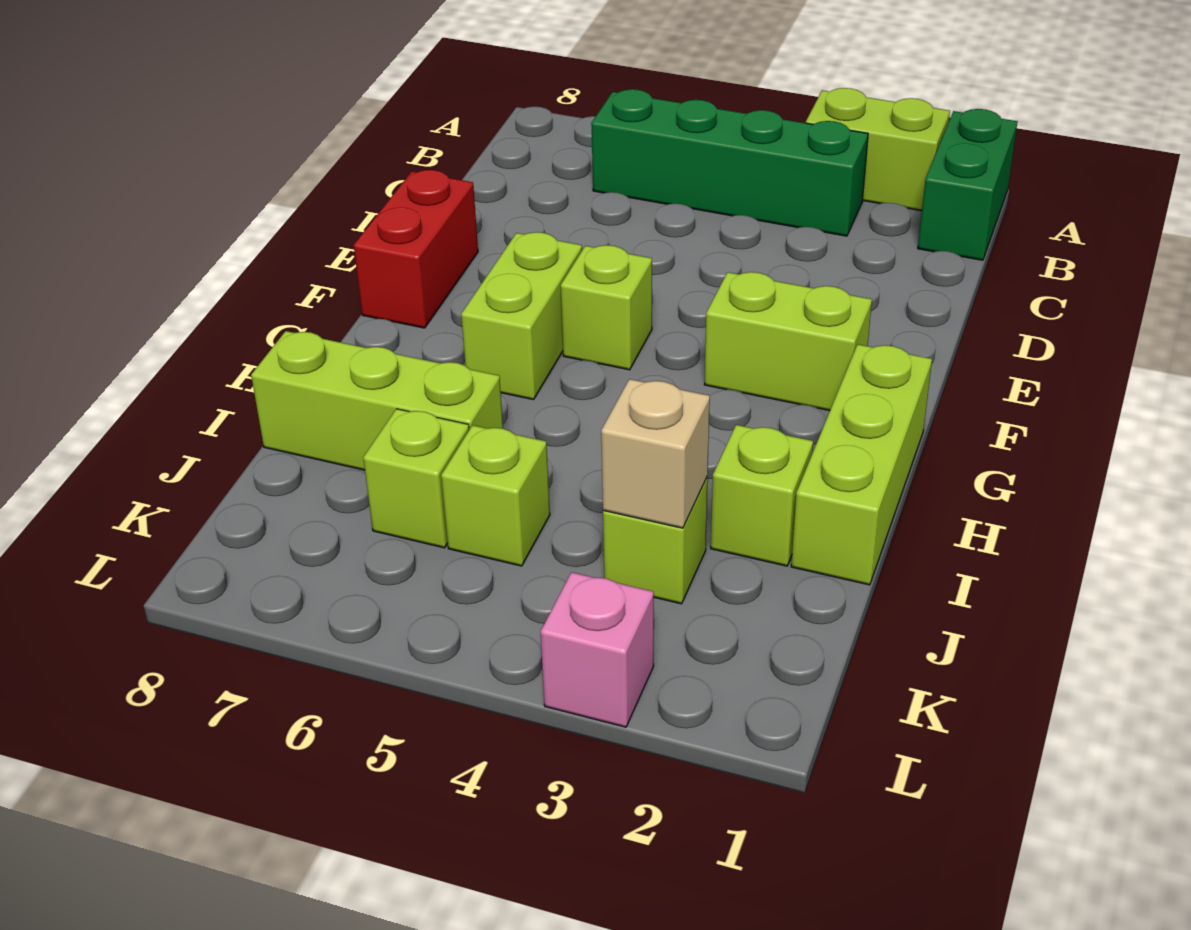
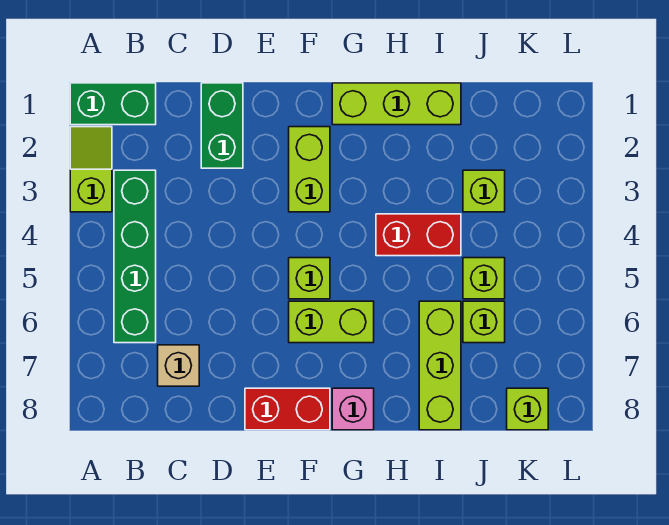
lime brick A2:A3 level 1 -> lime slope A2:A3 level 1 top 3
none -> green brick D1:D2 level 1
none -> red brick H4:I4 level 1
lime brick I2 level 1 -> lime brick K8 level 1
tan brick J3 level 2 -> tan brick C7 level 1
pink brick L3 level 1 -> pink brick G8 level 1

